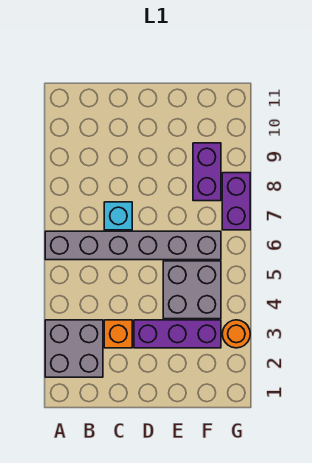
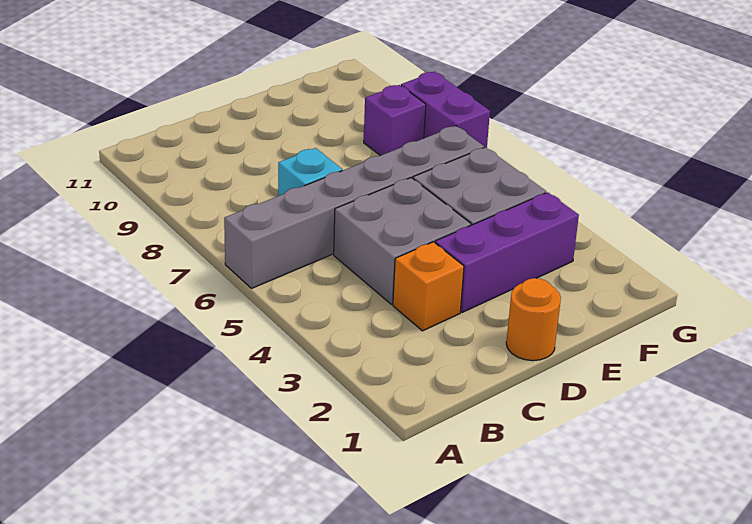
grey brick A2:B3 level 1 -> grey brick C4:D5 level 1
purple brick F8:F9 level 1 -> purple brick F8 level 1
orange round brick G3 level 1 -> orange round brick D1 level 1

